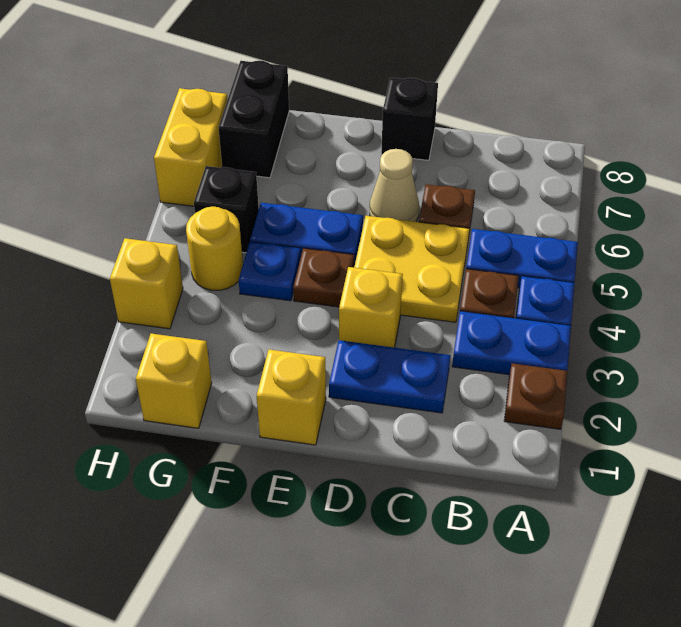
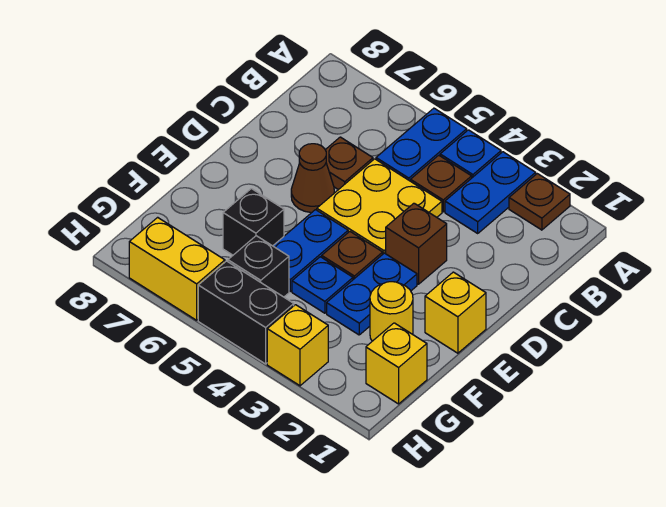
blue plate C2:D2 level 1 -> blue plate E3:F3 level 1
yellow brick D3 level 1 -> brown brick D3 level 1
tan cone D6 level 1 -> brown cone D6 level 1
black brick D8 level 1 -> black brick F6 level 1
yellow round brick G4 level 1 -> yellow round brick F2 level 1
black brick G7:G8 level 1 -> black brick H4:H5 level 1

